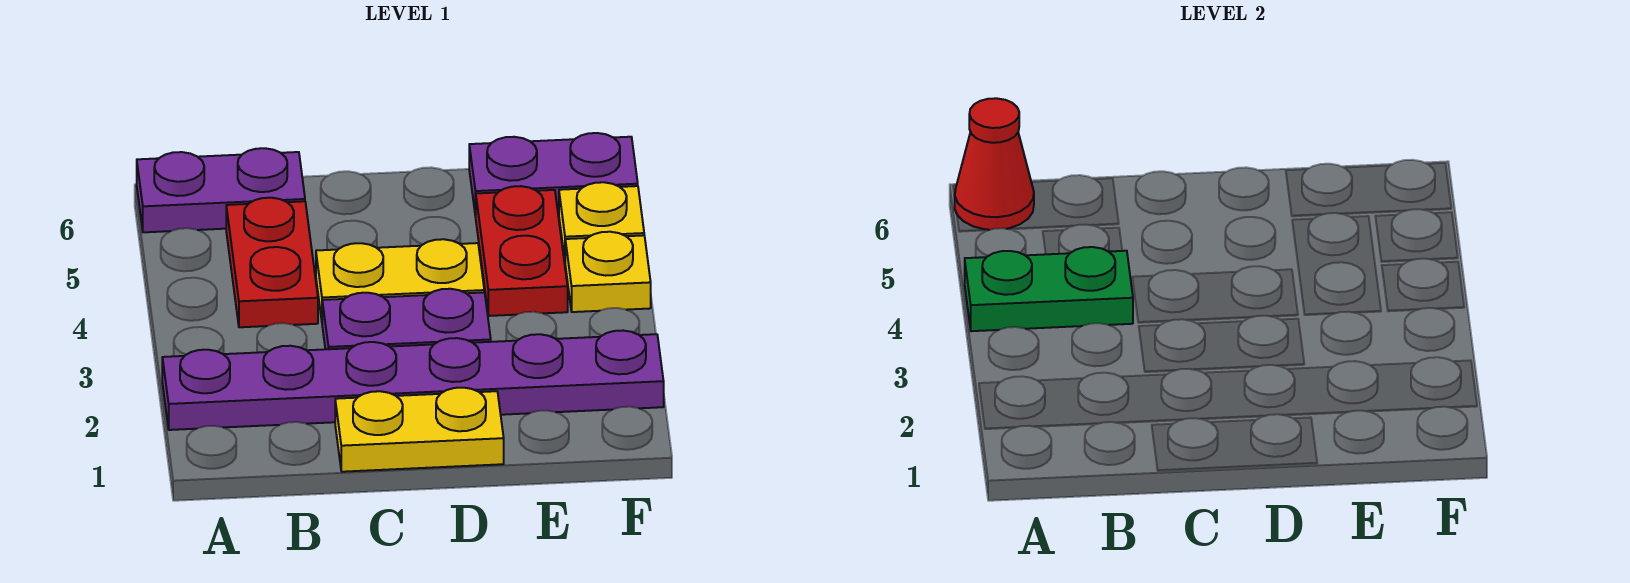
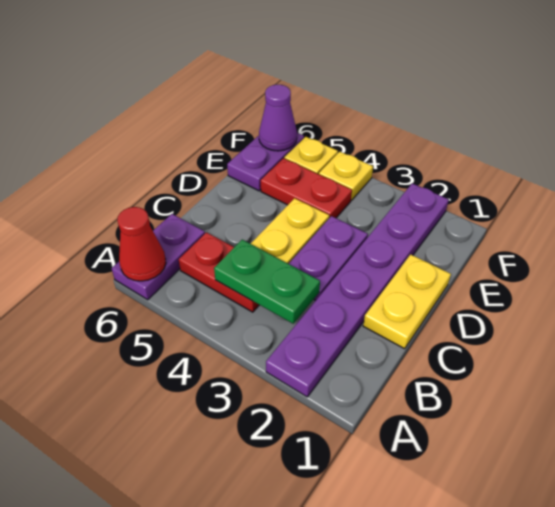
green plate A4:B4 level 2 -> green plate B3:B4 level 2
none -> purple cone F6 level 2

